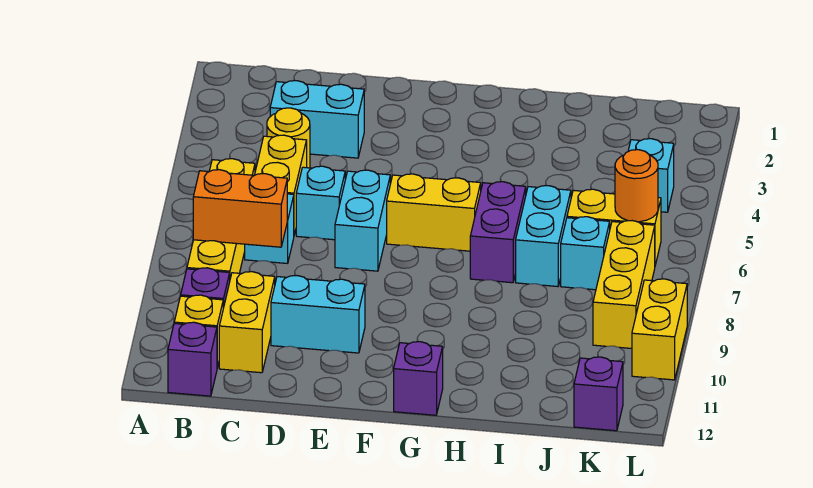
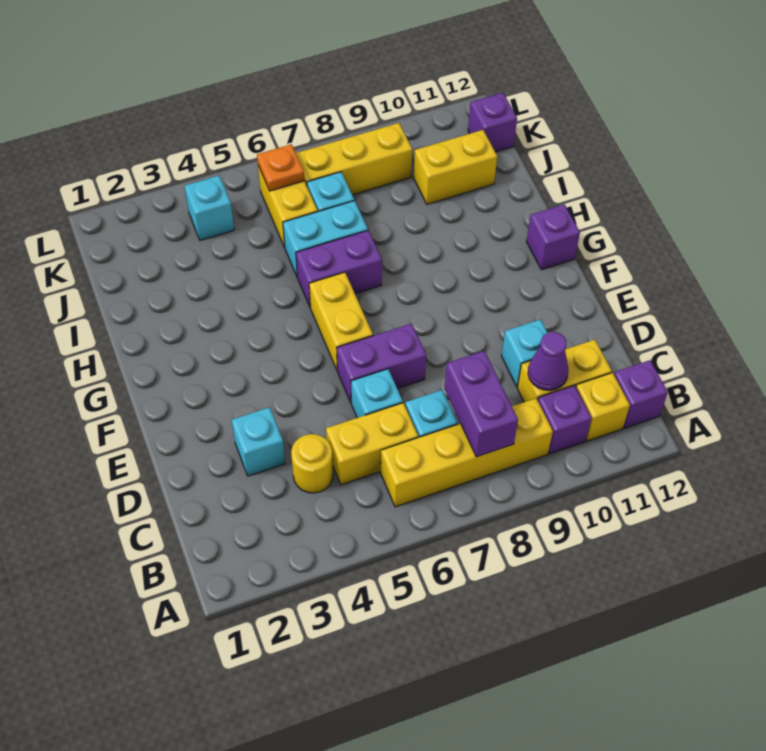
orange brick B8:C8 level 2 -> purple brick B8:C8 level 2
cyan brick C3:D3 level 1 -> cyan brick D3 level 1
none -> purple cone C10 level 2
cyan brick D10:E10 level 1 -> cyan brick D10 level 1
cyan brick E6:E7 level 1 -> purple brick E6:E7 level 1
orange round brick K6 level 2 -> orange plate K6 level 2
yellow brick L9:L10 level 1 -> yellow brick J10:J11 level 1

